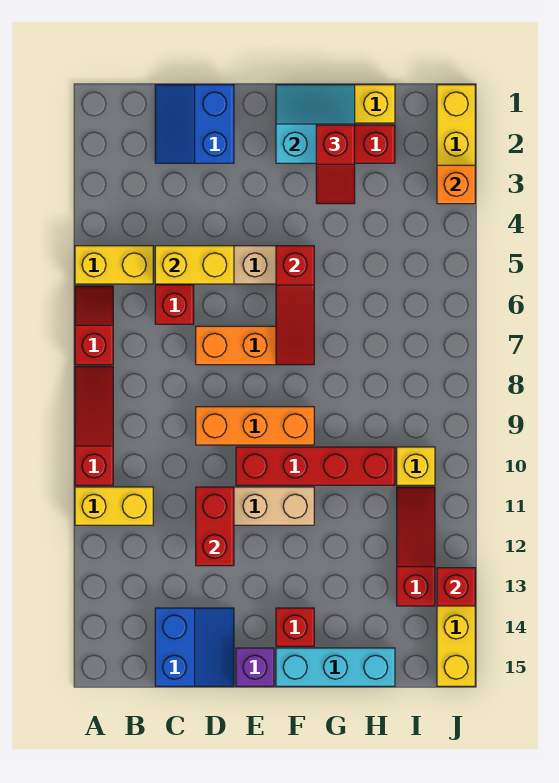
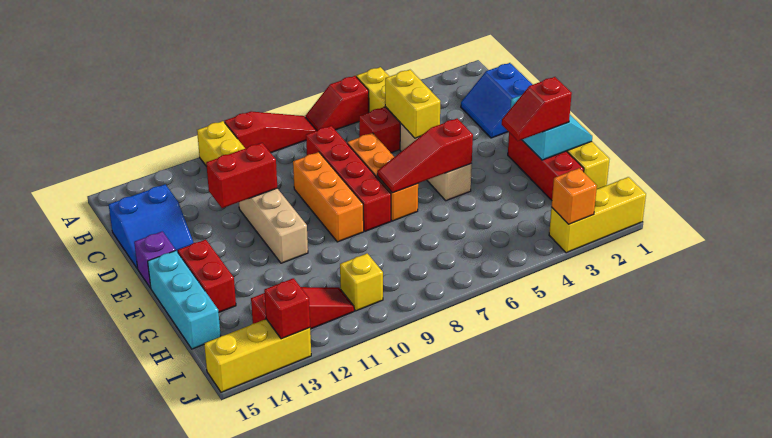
red slope A6:A7 level 1 top 7 -> red slope A6:A7 level 1 top 6
blue slope C1:D2 level 1 top D -> blue slope C1:D2 level 1 top 1
red brick E10:H10 level 1 -> red brick C8:F8 level 1
red brick F14 level 1 -> red brick F14:G14 level 1

